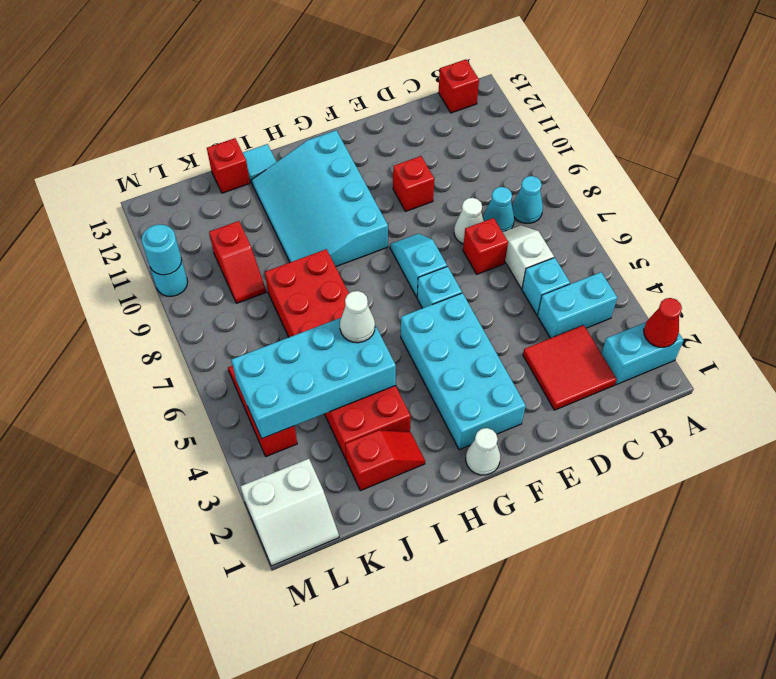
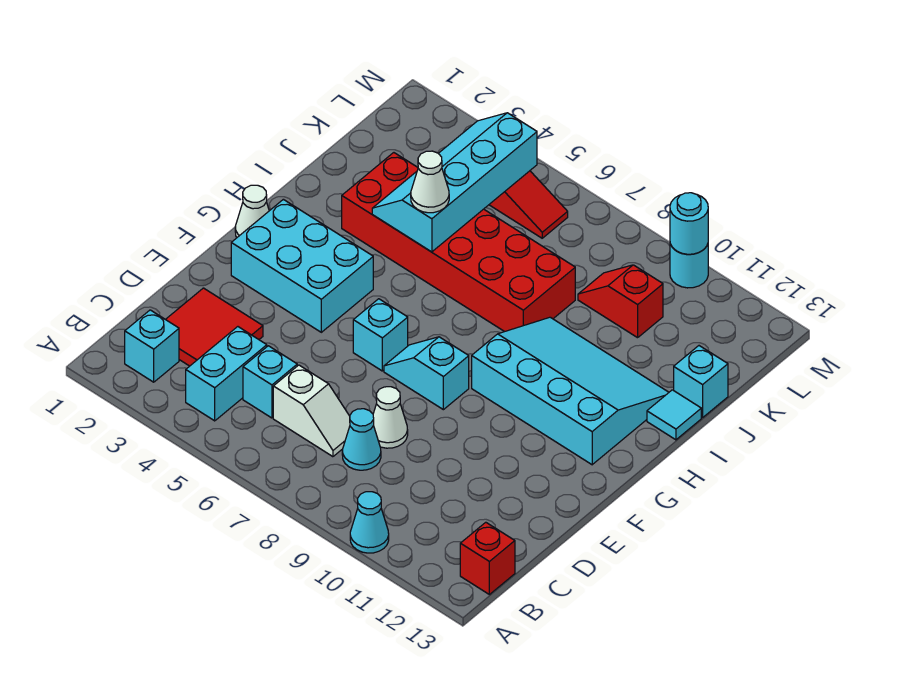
cyan brick A2:B2 level 1 -> cyan brick B2 level 1
red cone A2 level 2 -> none
cyan cone B8 level 1 -> cyan cone A10 level 1
red brick D7 level 1 -> none
red brick E10 level 1 -> none
cyan brick F2:G5 level 1 -> cyan brick F2:G4 level 1
cyan slope F7:F8 level 1 top 7 -> cyan slope F7:F8 level 1 top 8
red slope I2:J2 level 1 top J -> none
cyan brick I4:L5 level 2 -> cyan slope I4:L5 level 2 top 5
red brick J13 level 1 -> cyan brick J13 level 1
white slope L1:M2 level 1 top 2 -> none

